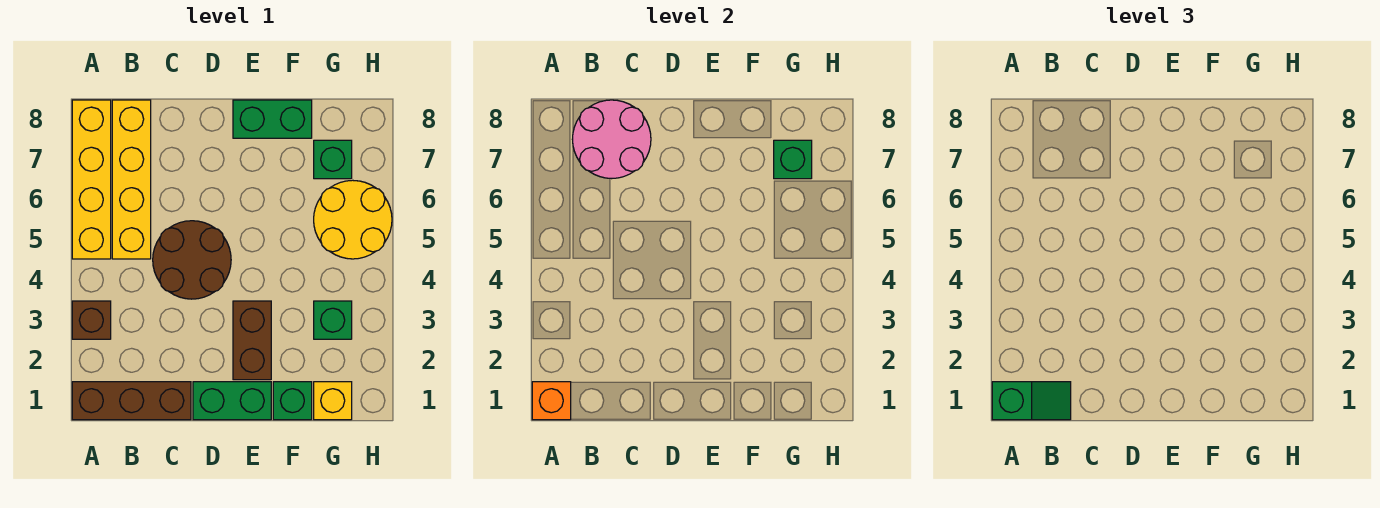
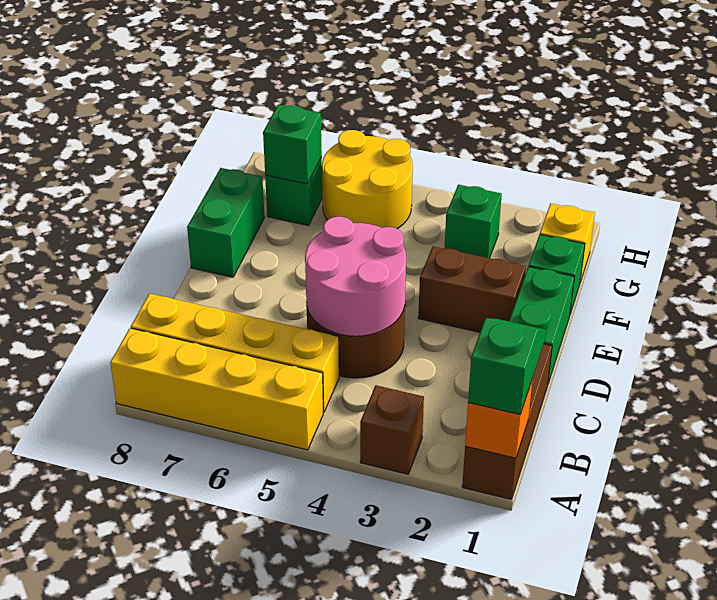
pink round brick B7:C8 level 2 -> pink round brick C4:D5 level 2

